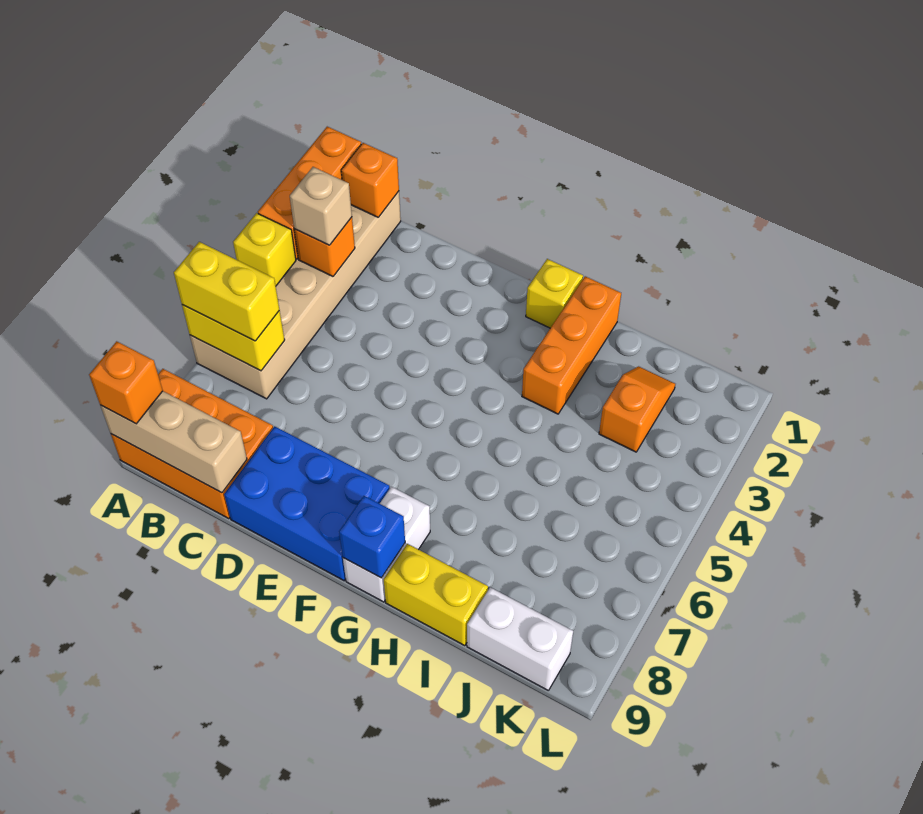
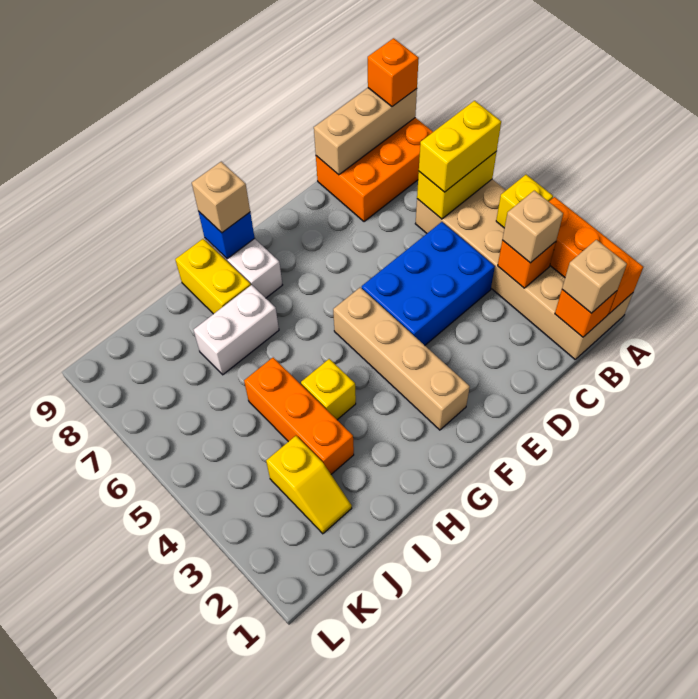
none -> tan brick B1 level 3
blue brick D8:F9 level 1 -> blue brick C4:E5 level 1
none -> tan brick F2:F5 level 1
yellow brick G1 level 1 -> yellow brick H4 level 1
none -> tan brick G9 level 3
orange brick H1:H3 level 1 -> orange brick I3:I5 level 1
yellow brick H9:I9 level 1 -> yellow brick H8:H9 level 1
orange slope J2:J3 level 1 top 3 -> yellow slope J2:J3 level 1 top 3
white brick J9:K9 level 1 -> white brick H7:I7 level 1

